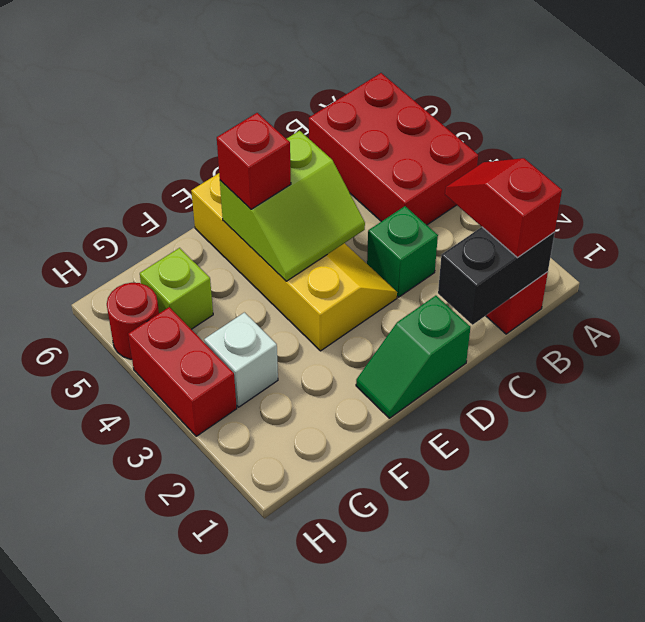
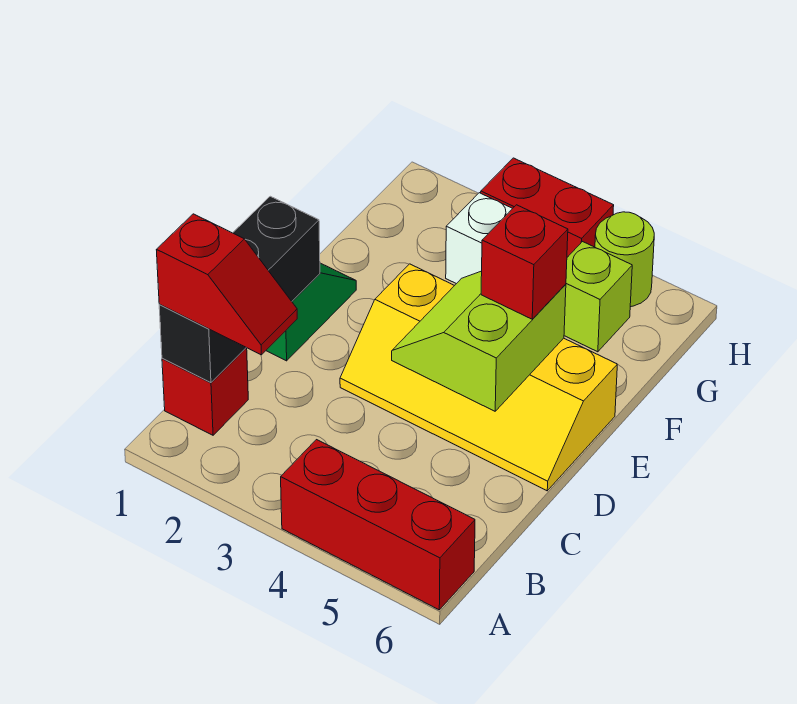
red brick A4:B6 level 1 -> red brick A4:A6 level 1
black brick B1:C1 level 2 -> black brick B1:D1 level 2
green brick C3 level 1 -> none
red round brick H5 level 1 -> lime round brick H5 level 1

